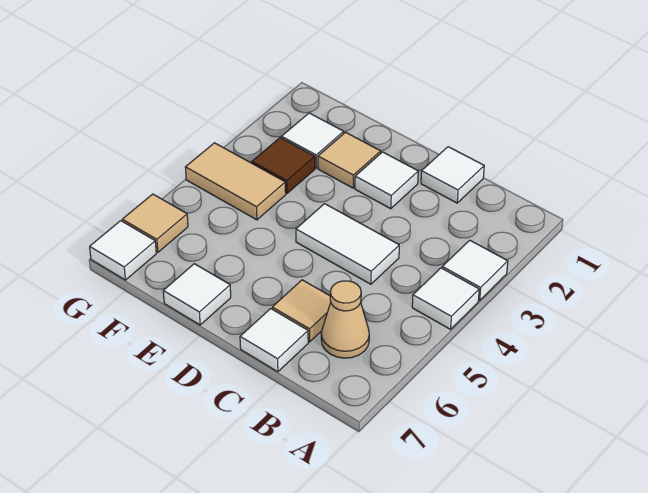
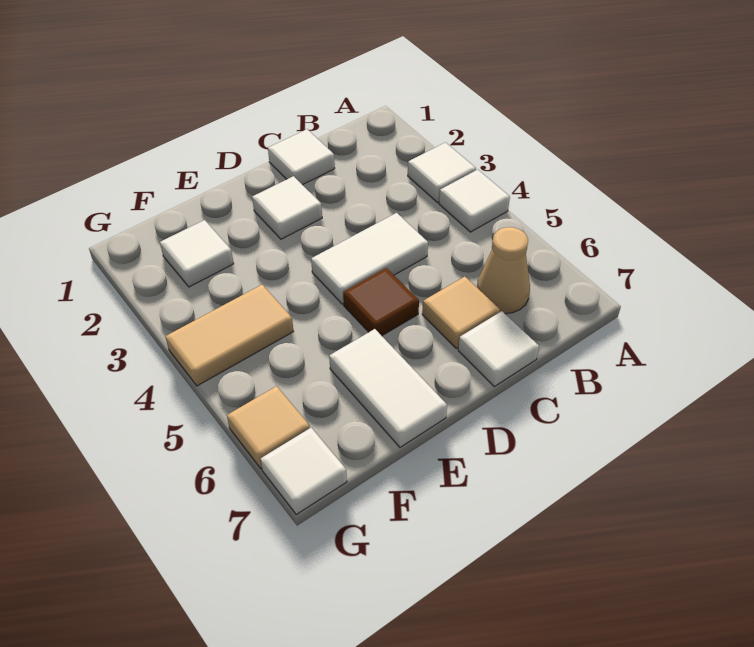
tan tile E2 level 1 -> none
white tile E7 level 1 -> white tile E6:E7 level 1
brown tile F3 level 1 -> brown tile D5 level 1

